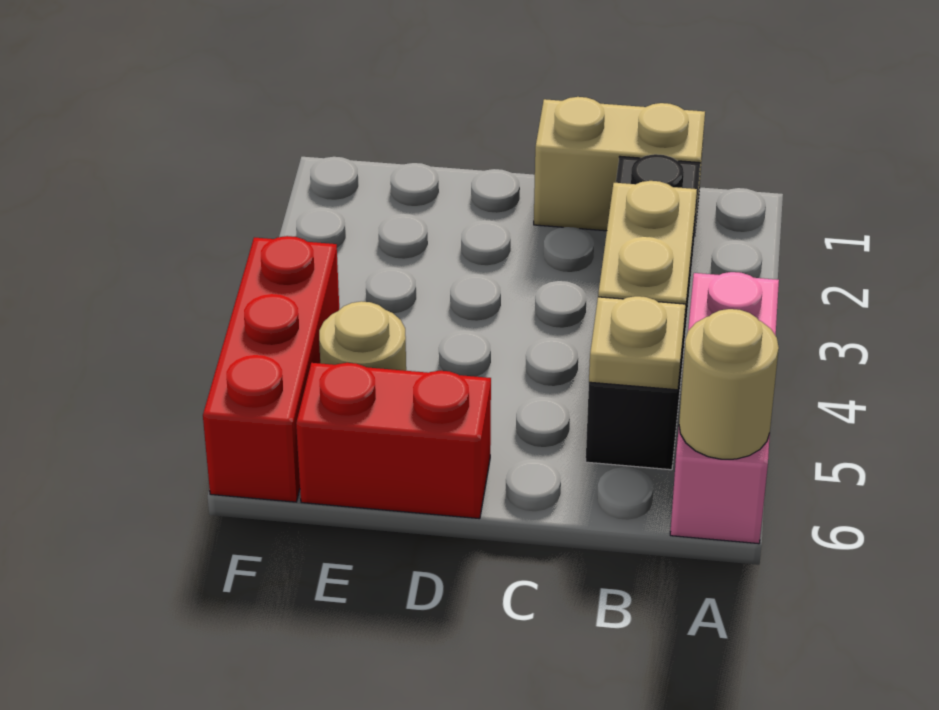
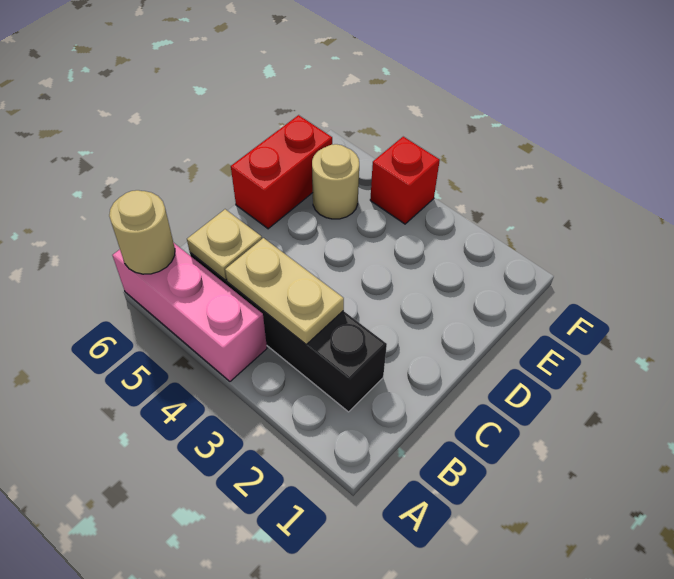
tan brick B1:C1 level 1 -> none
red brick F4:F6 level 1 -> red brick F4 level 1

